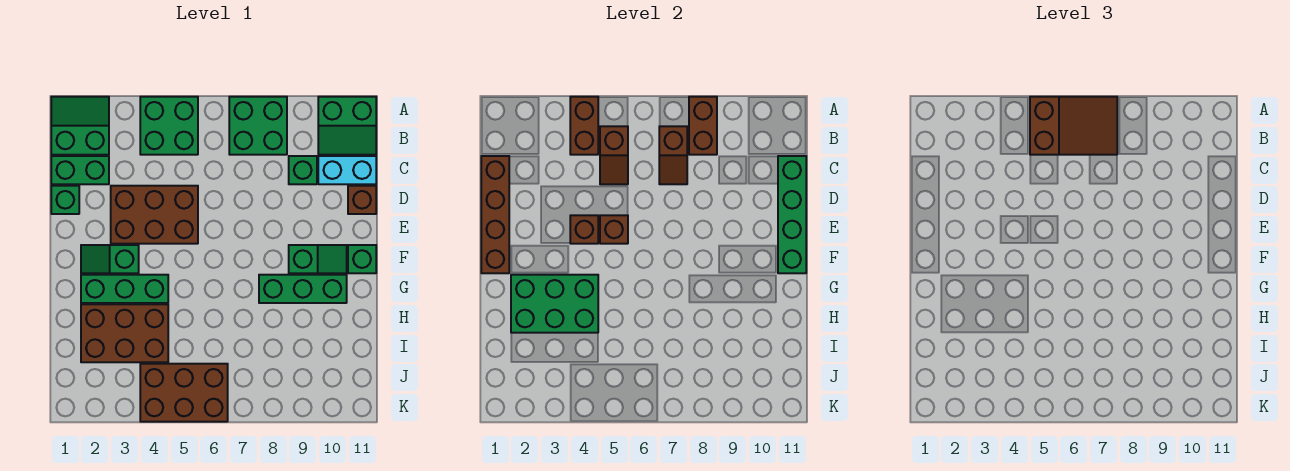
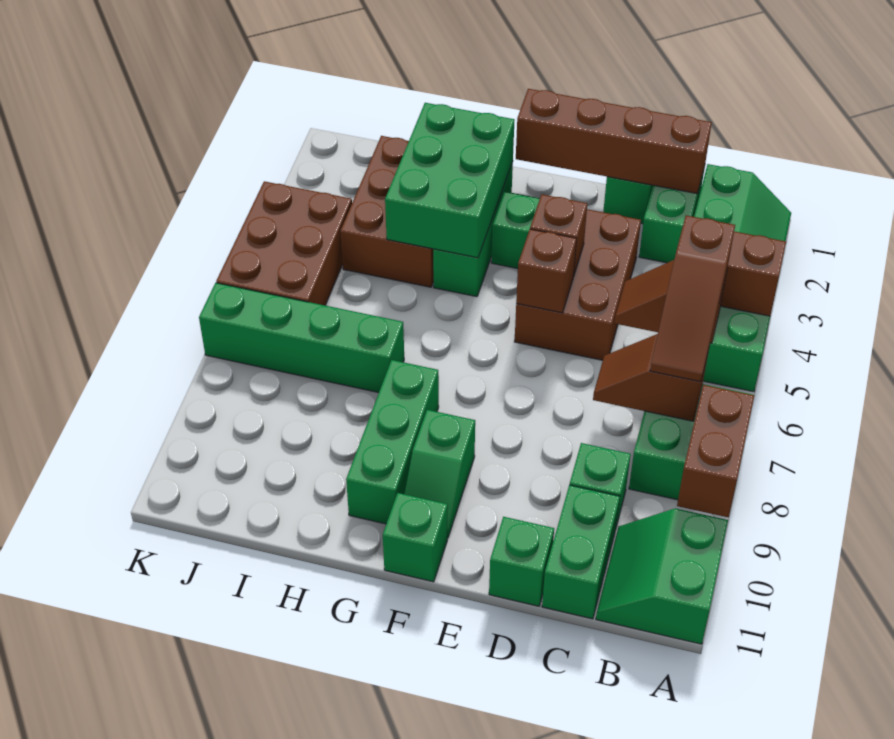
brown slope A5:B7 level 3 top 5 -> brown slope B5:B7 level 3 top 5
brown brick A8:B8 level 2 -> brown brick A8:A9 level 2
cyan brick C10:C11 level 1 -> green brick C10:C11 level 1
green brick C11:F11 level 2 -> green brick H7:K7 level 1
brown brick D11 level 1 -> green brick D11 level 1

